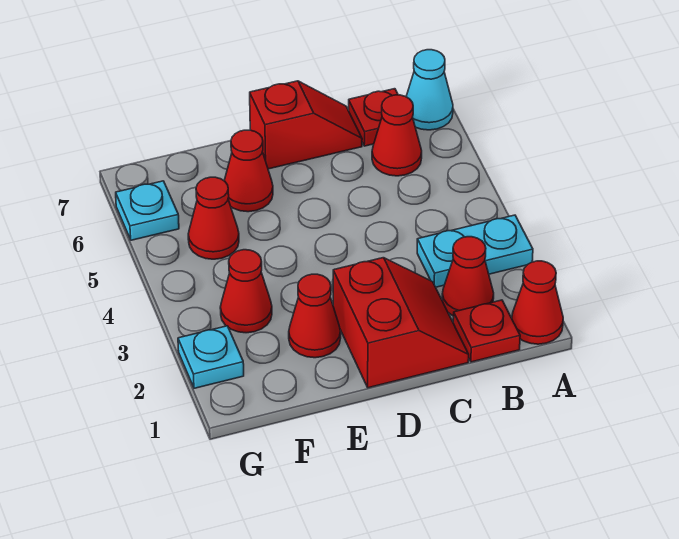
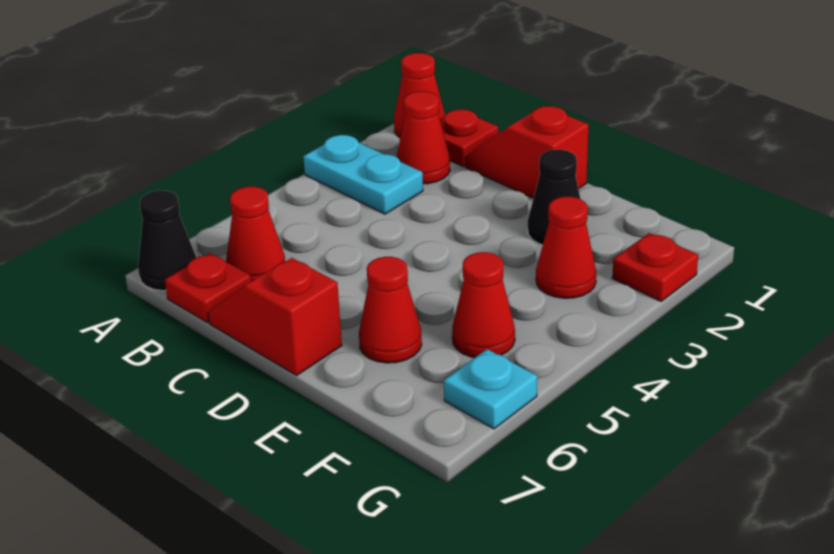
cyan cone A7 level 1 -> black cone A7 level 1
red slope C1:D2 level 1 top D -> red slope C1:D1 level 1 top D
red cone E2 level 1 -> black cone E2 level 1
cyan plate G2 level 1 -> red plate G2 level 1

